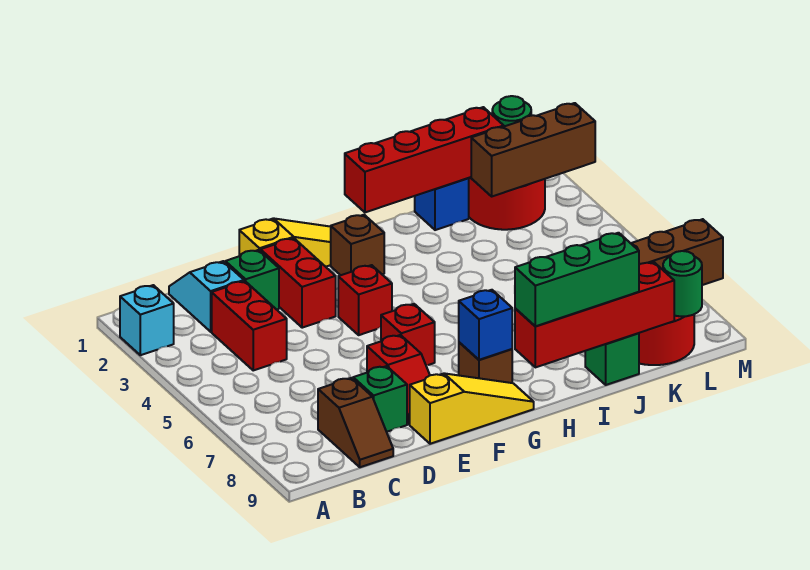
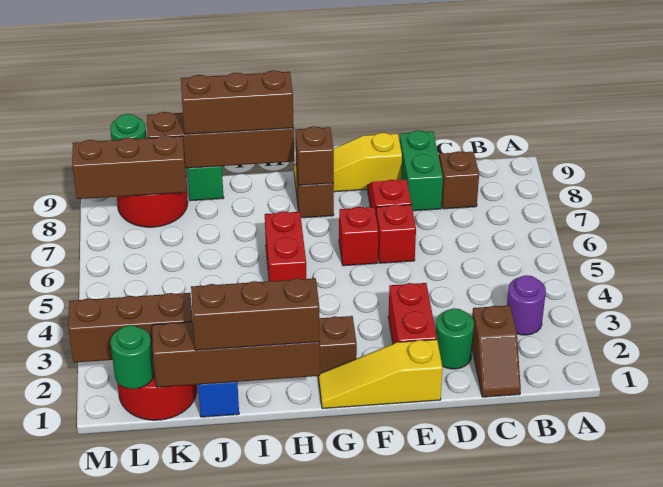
cyan brick A2 level 1 -> none
none -> purple round brick B3 level 1
cyan slope C1:C2 level 1 top 2 -> brown slope C1:C2 level 1 top 2
red brick C3:C4 level 1 -> red brick H5:H6 level 1
green brick D2 level 1 -> green round brick D2 level 1
green brick D8 level 1 -> green brick D8:D9 level 1
red brick F4 level 1 -> red brick E6 level 1
blue brick G8 level 2 -> brown brick G8 level 2
red brick H1:K1 level 2 -> brown brick H1:K1 level 2
none -> brown brick H1:J1 level 3
red brick H9:K9 level 2 -> brown brick H9:K9 level 2
green brick H9:J9 level 3 -> brown brick H9:J9 level 3

